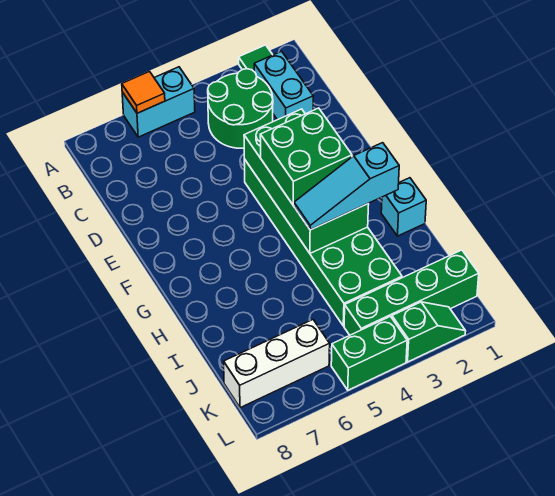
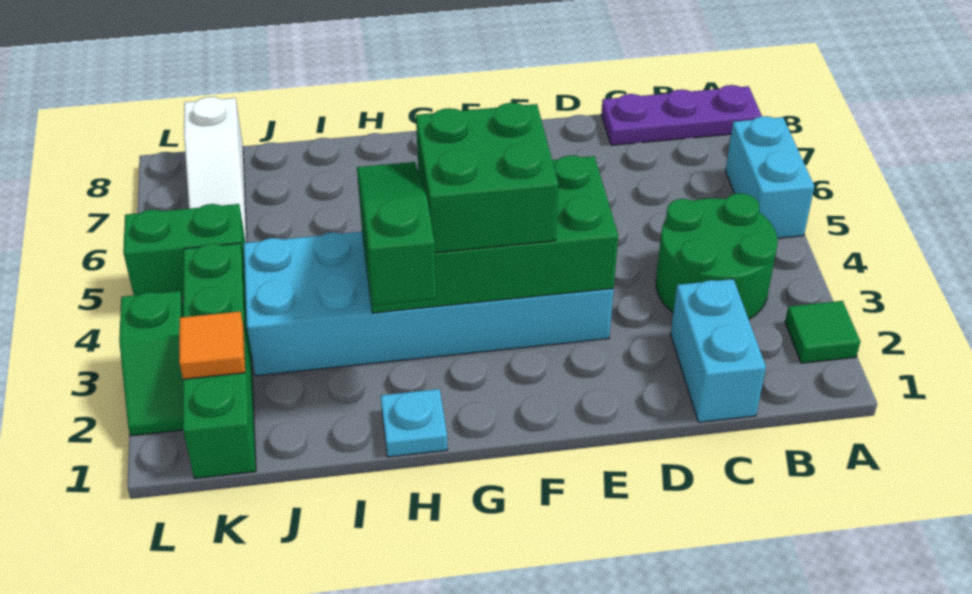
orange tile A6 level 2 -> orange tile K2 level 2
none -> purple plate A8:C8 level 1
cyan brick B2:C2 level 1 -> cyan brick C1:C2 level 1
green brick E3:J4 level 1 -> cyan brick E3:J4 level 1
cyan brick H1 level 1 -> cyan plate H1 level 1
cyan slope H2:H4 level 3 top 2 -> green slope H2:H4 level 3 top 2
white brick K6:K8 level 1 -> white slope K6:K8 level 1 top 8
green brick L4:L5 level 1 -> green brick K5:L5 level 1

